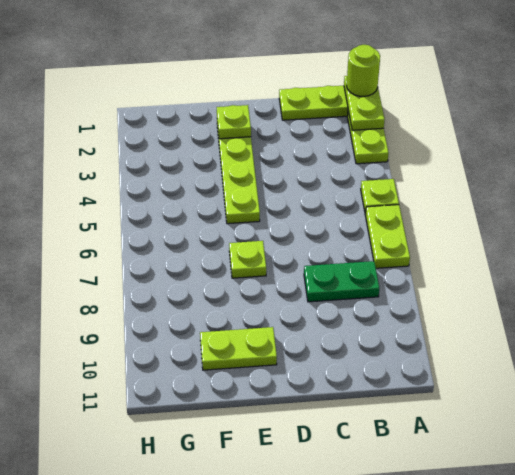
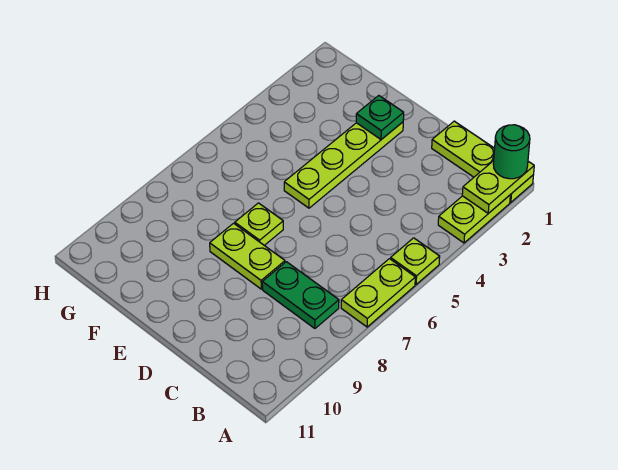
lime round brick A1 level 3 -> green round brick A1 level 3
lime plate E2 level 2 -> green plate E2 level 2
lime plate E10:F10 level 1 -> lime plate D8:E8 level 1

